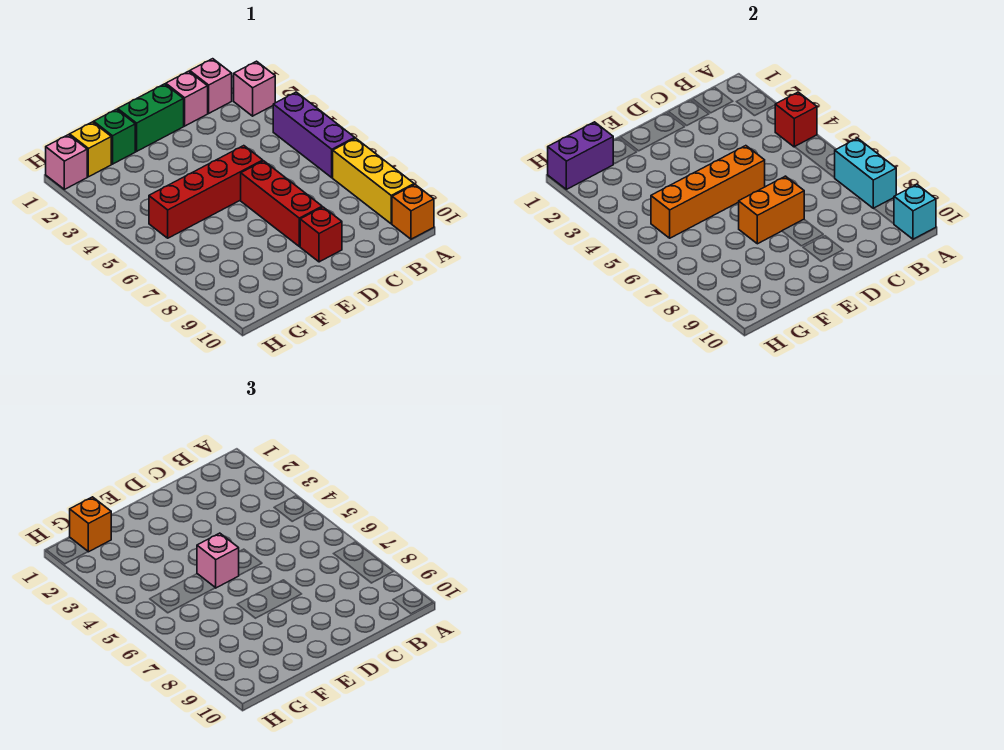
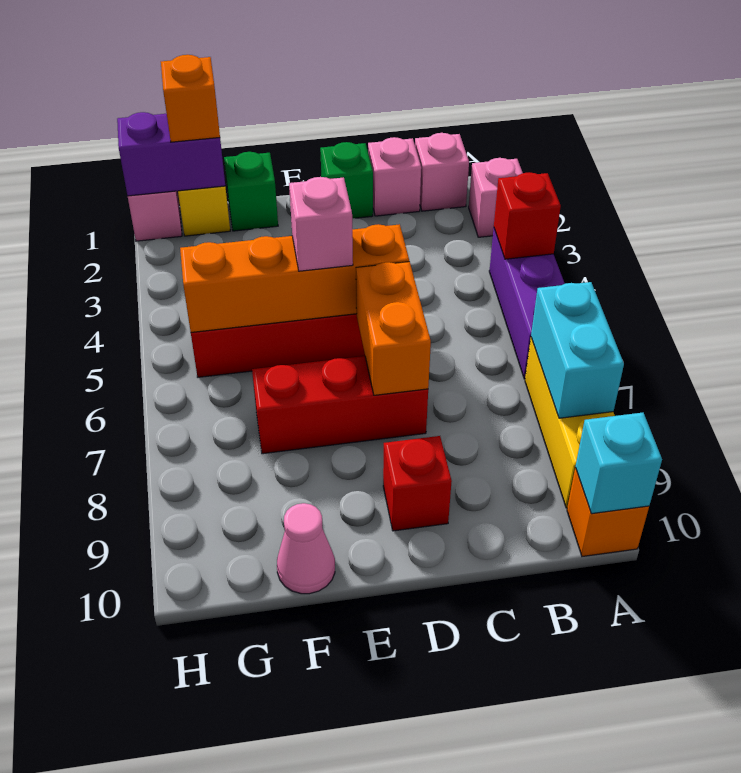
green brick D1:E1 level 1 -> green brick D1 level 1
red brick D6:D8 level 1 -> red brick D7:F7 level 1
orange brick D7:E7 level 2 -> orange brick D6:D7 level 2
none -> pink cone F10 level 1

